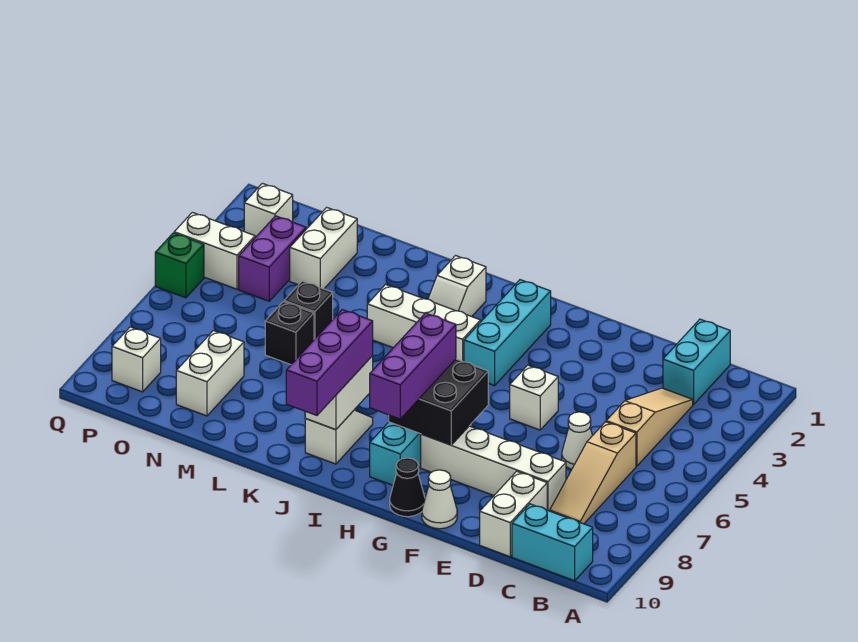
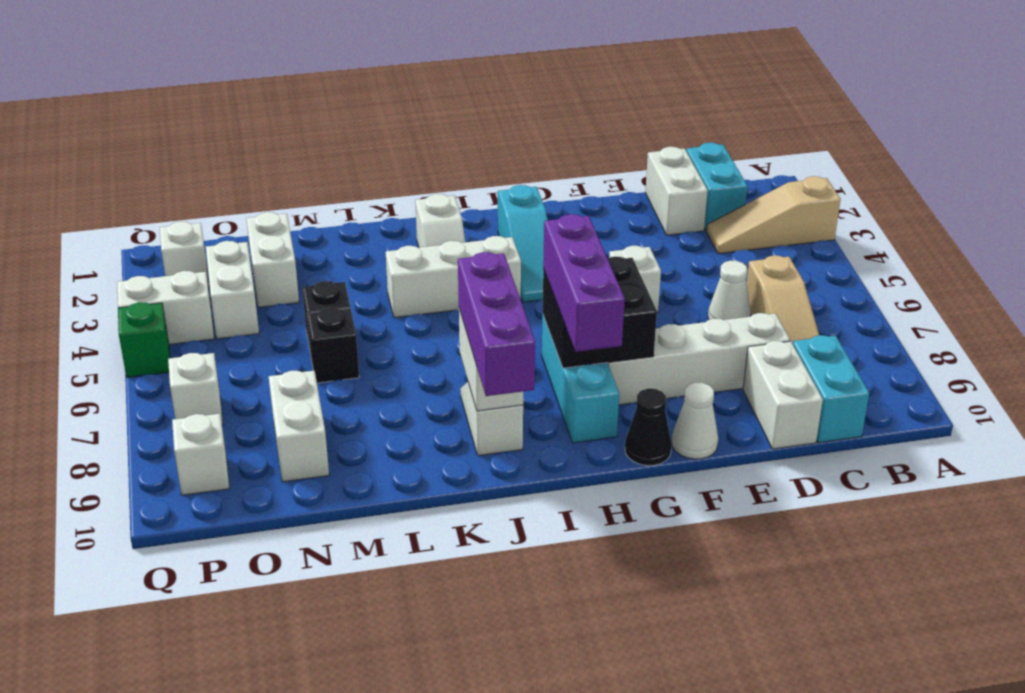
cyan brick B10:C10 level 1 -> cyan brick C9:C10 level 1
tan slope C3:C5 level 1 top 5 -> tan slope A3:C3 level 1 top A
none -> white brick D1:D2 level 1
cyan brick H2:H4 level 1 -> cyan slope H2:H4 level 1 top 2
purple brick O3:O4 level 1 -> white brick O3:O4 level 1
none -> white brick P7 level 1

